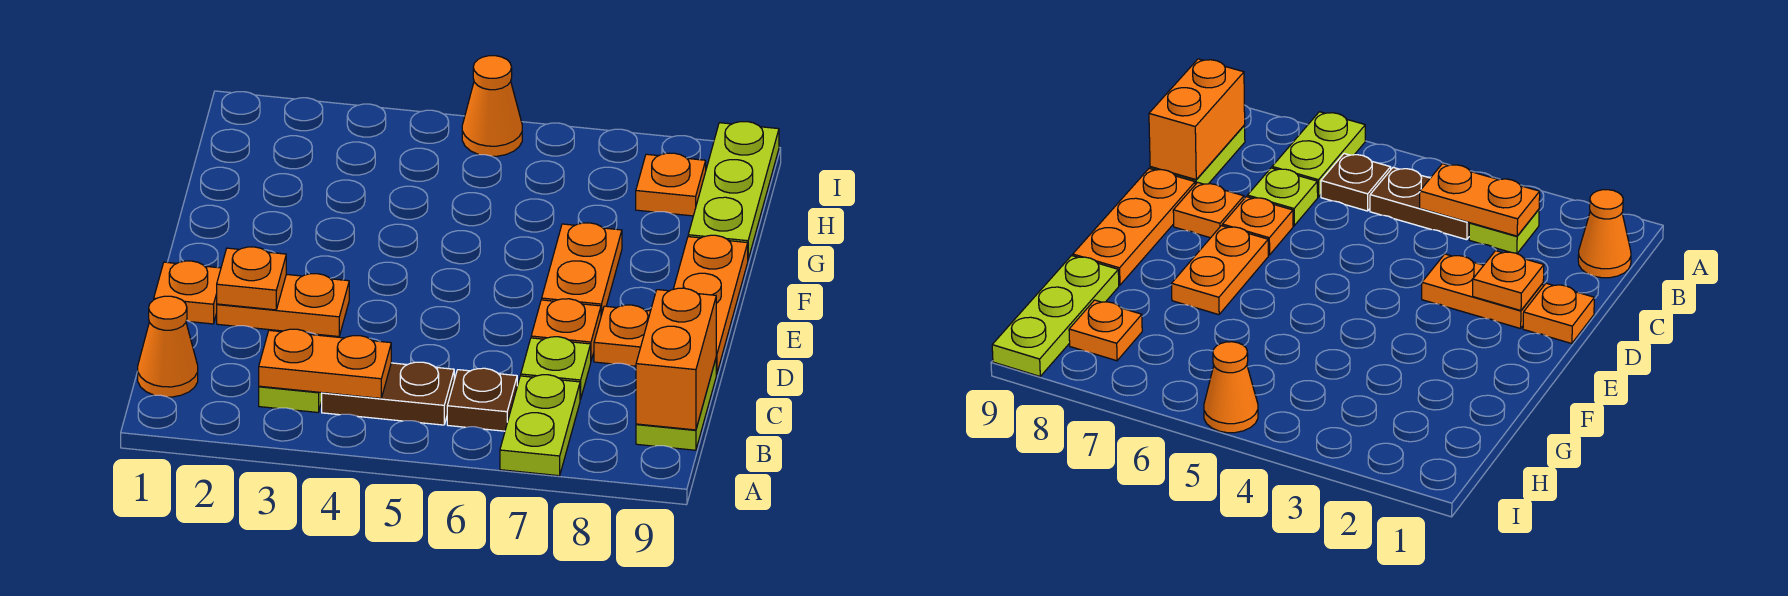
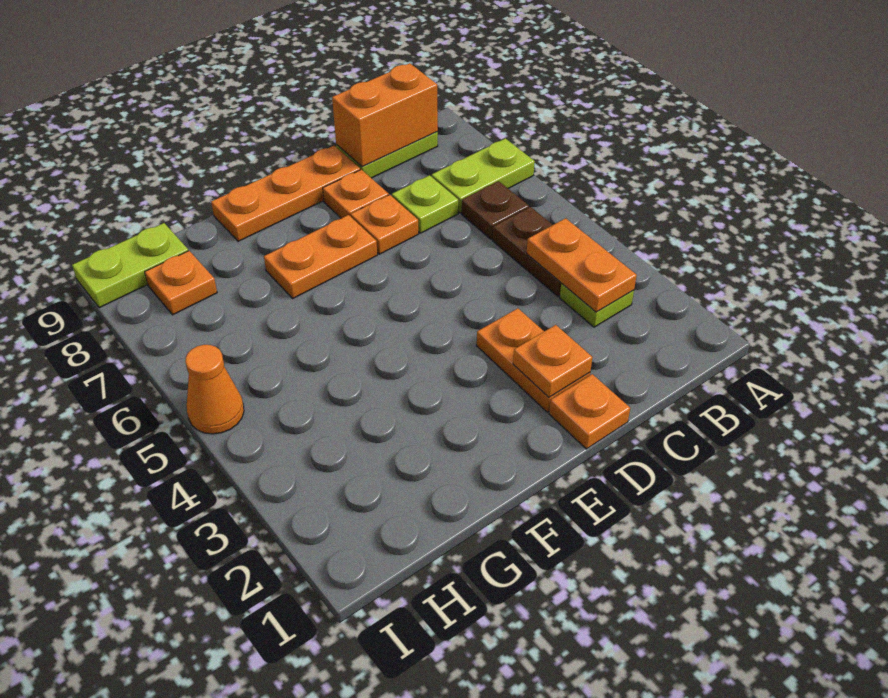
orange cone B1 level 1 -> none
lime plate G9:I9 level 1 -> lime plate H9:I9 level 1

